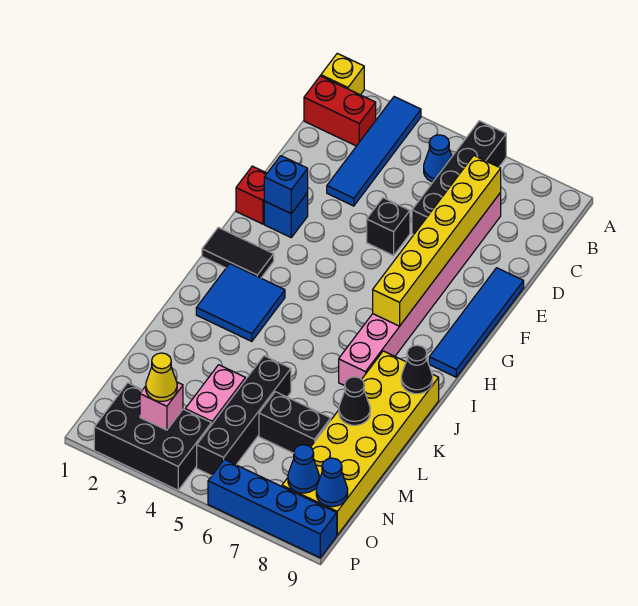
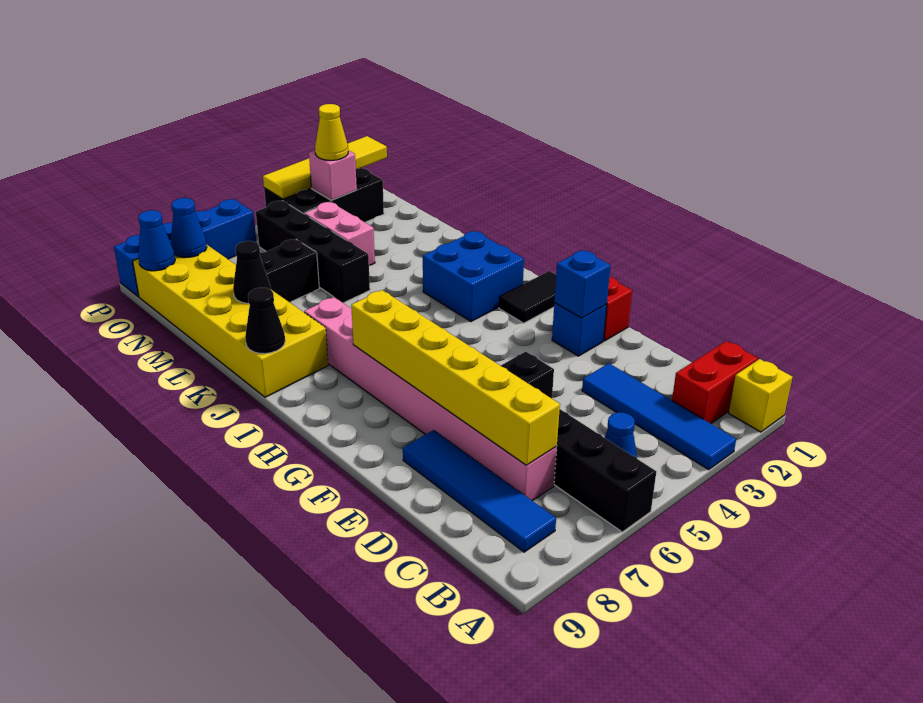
blue tile E9:H9 level 1 -> blue tile B8:E8 level 1
blue tile I2:J3 level 1 -> blue brick I2:J3 level 1
none -> yellow tile P1:P4 level 2

